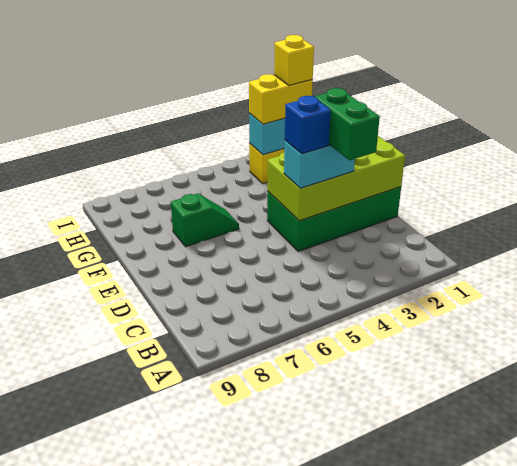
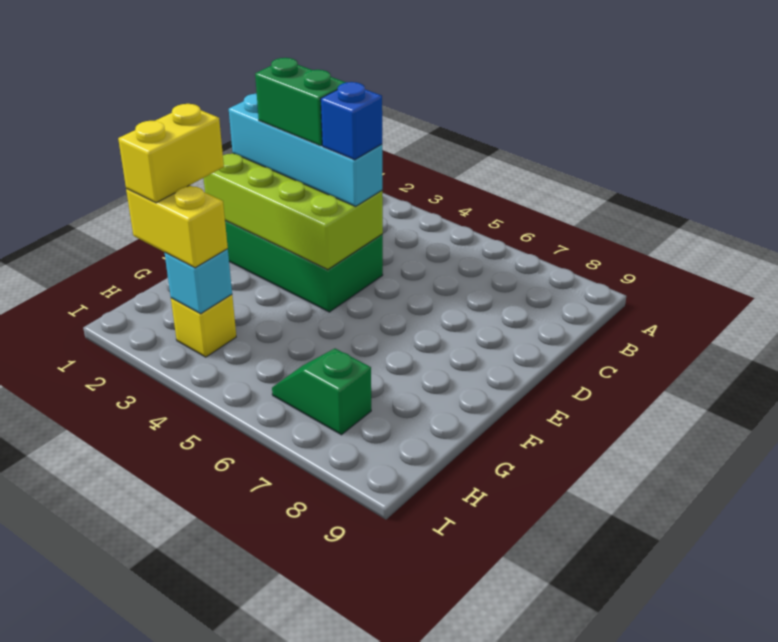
green brick C3:D3 level 4 -> green brick D2:D3 level 4
cyan brick D3:D4 level 3 -> cyan brick D1:D4 level 3
green slope F6:F7 level 1 top 7 -> green slope H6:H7 level 1 top 7
yellow brick H2 level 4 -> yellow brick G2:H2 level 4

